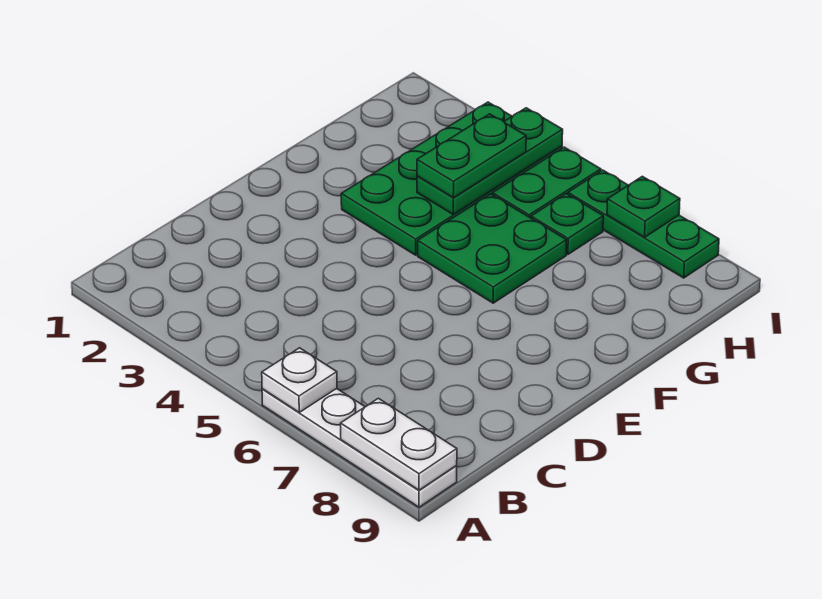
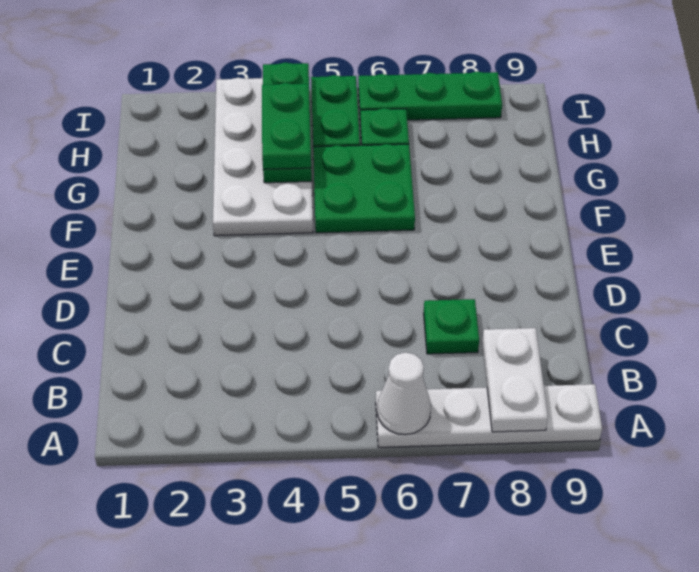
white plate A6 level 2 -> white cone A6 level 2
white plate A8:A9 level 2 -> white plate A8:B8 level 2
green plate F3:I4 level 1 -> white plate F3:I4 level 1
green plate I7 level 2 -> green plate C7 level 1

